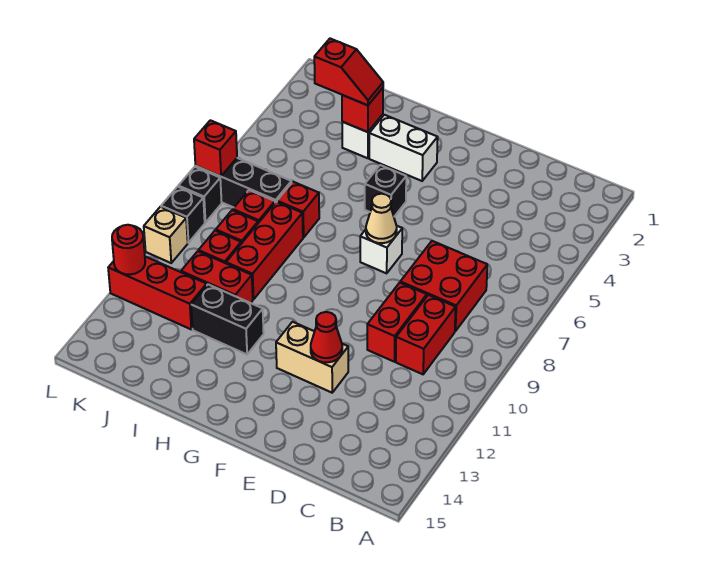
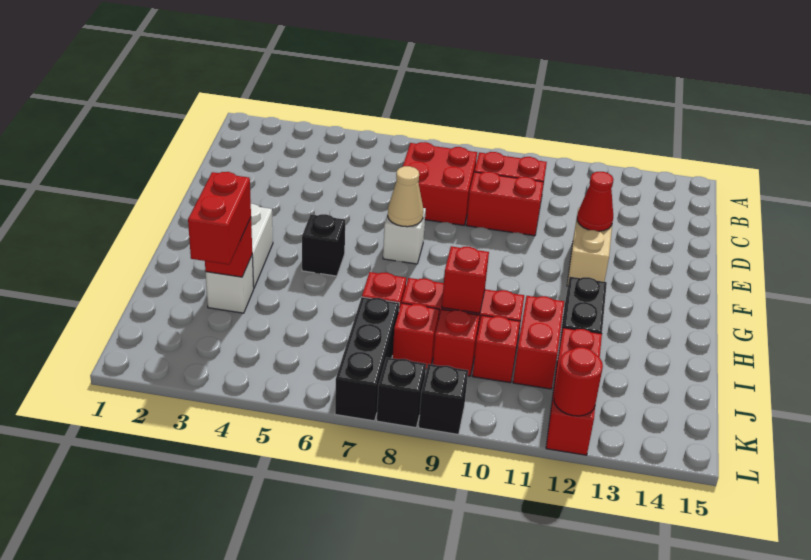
red slope I3:J3 level 3 top J -> red brick I3:J3 level 3
red brick L7 level 2 -> red brick I9 level 2
tan brick L10 level 1 -> none

